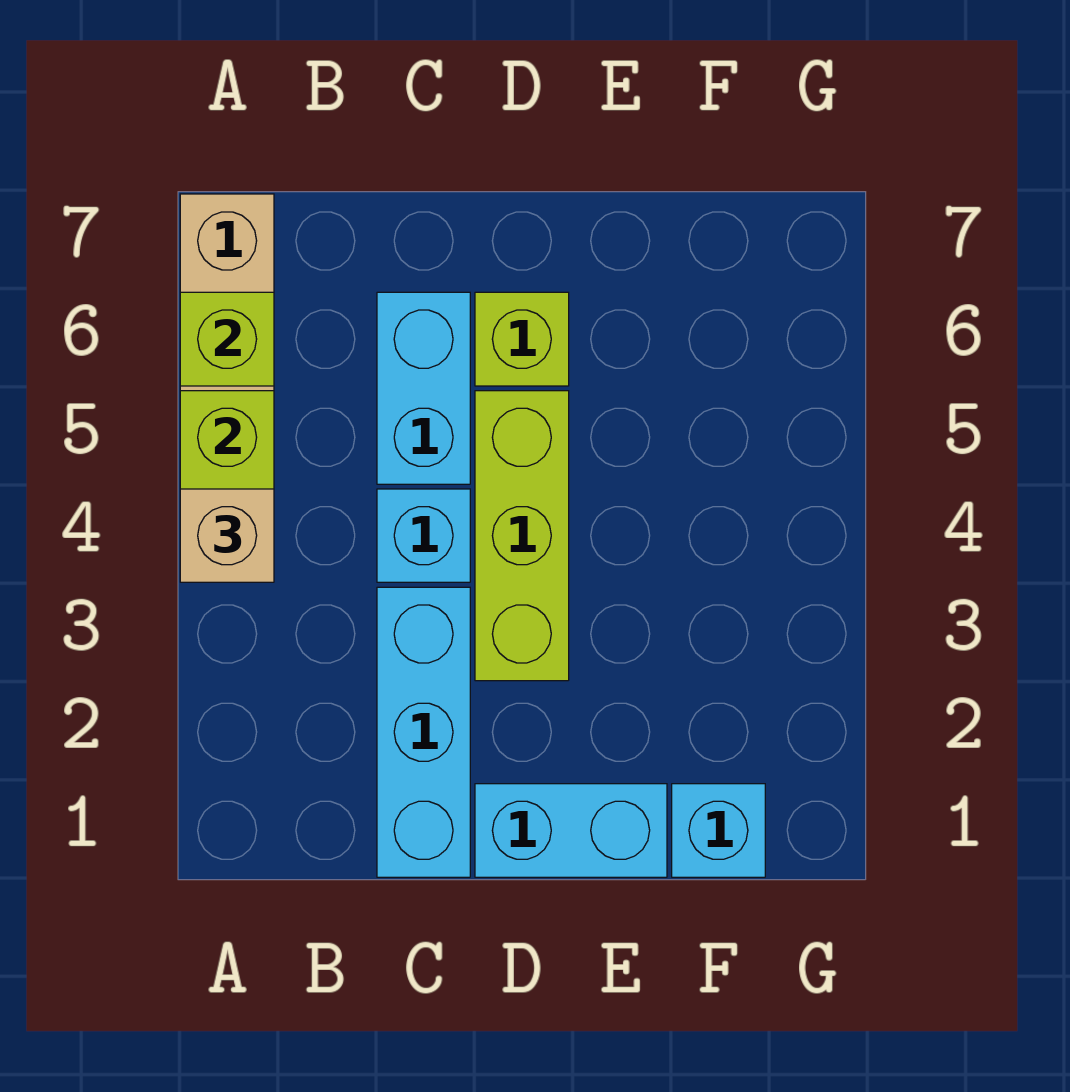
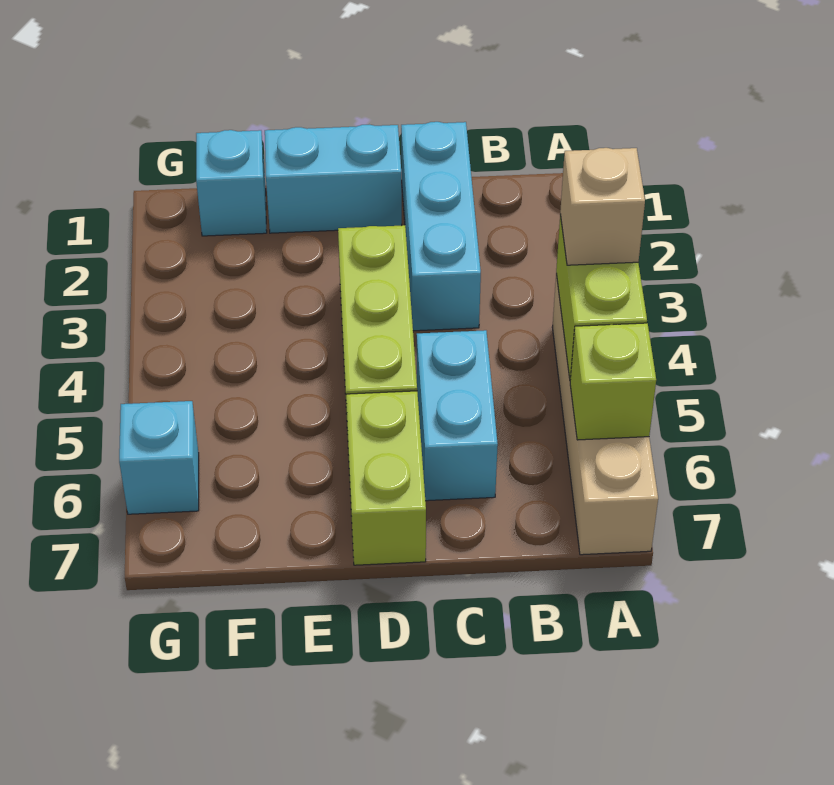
cyan brick C4 level 1 -> cyan brick G6 level 1
lime brick D6 level 1 -> lime brick D6:D7 level 1

